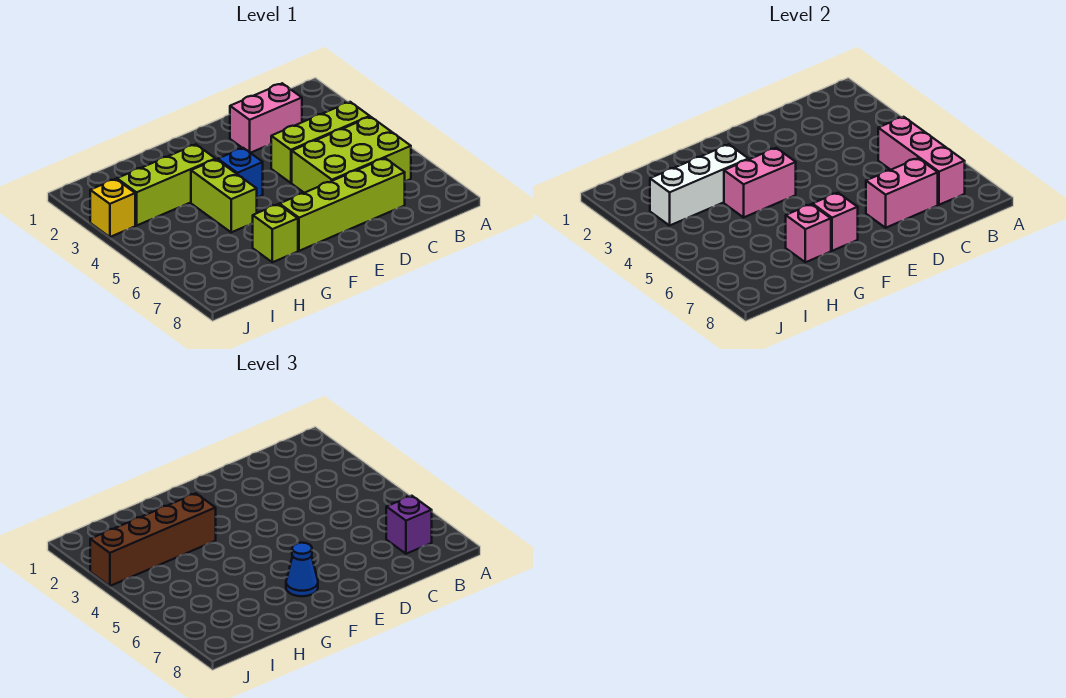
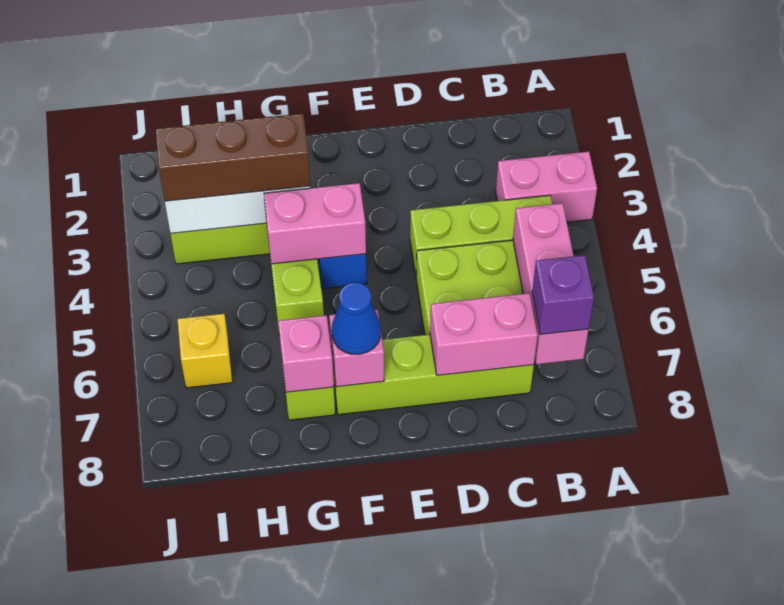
pink brick C2:D2 level 1 -> pink brick A3:B3 level 1
brown brick G3:J3 level 3 -> brown brick G3:I3 level 3
yellow brick J3 level 1 -> yellow brick I6 level 1

